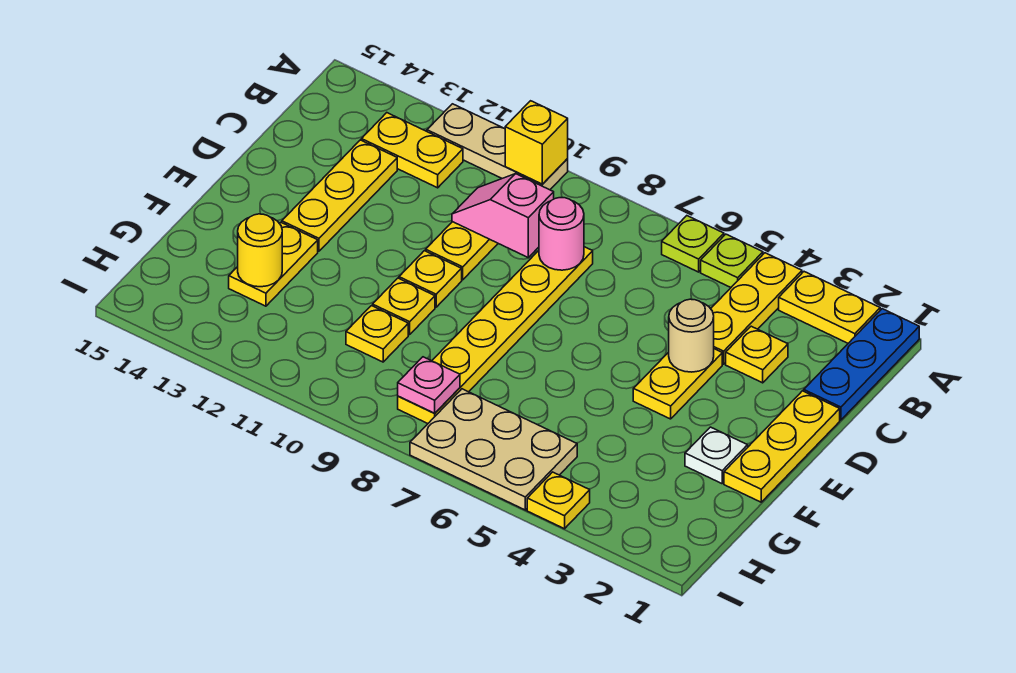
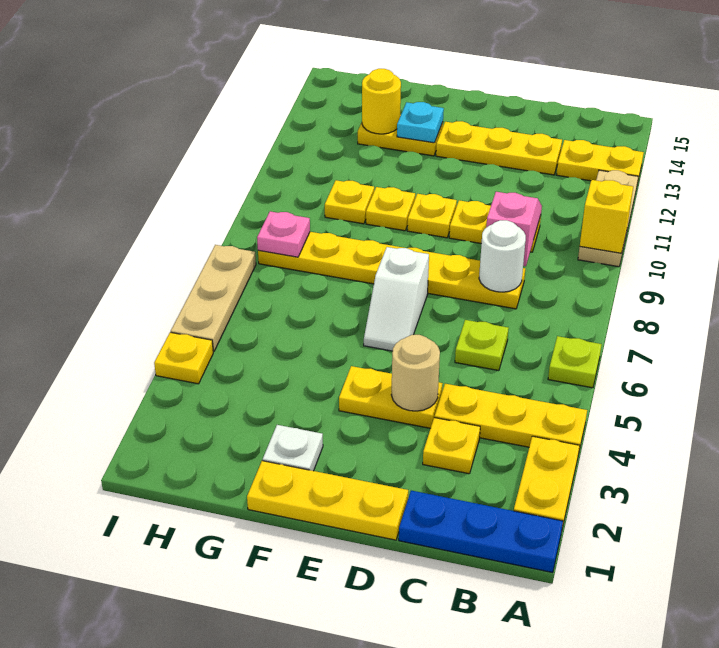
lime plate A5 level 1 -> lime plate C6 level 1
yellow plate B12:B13 level 1 -> yellow plate A13:B13 level 1
pink round brick C8 level 2 -> white round brick C8 level 2
none -> white slope E6:E7 level 1 top 7
none -> cyan plate F13 level 2
tan plate H5:I7 level 1 -> tan plate I5:I7 level 1

